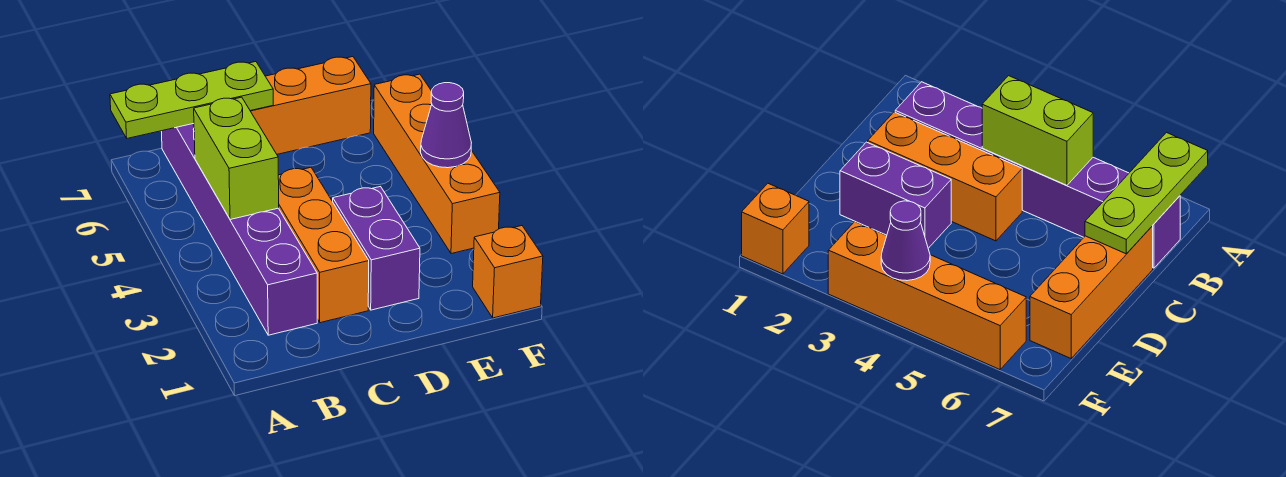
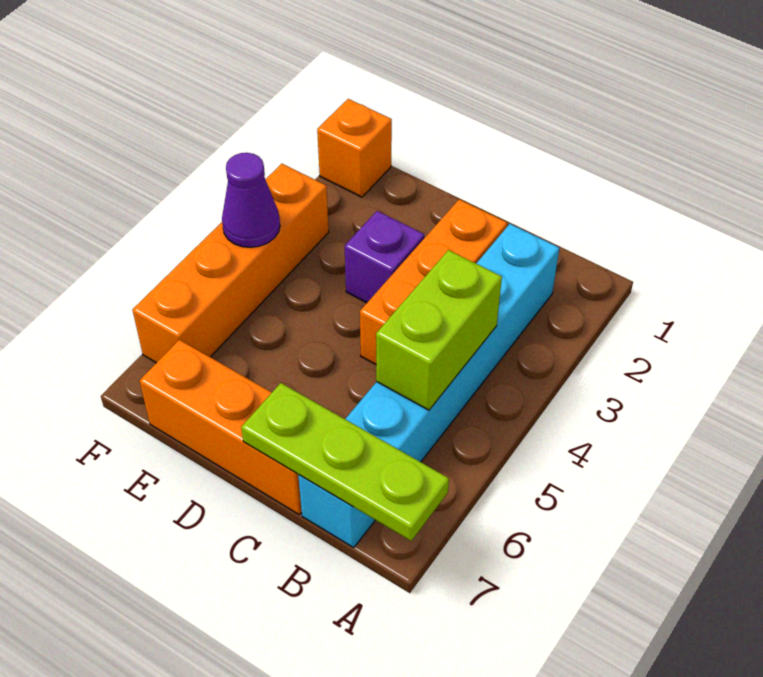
purple brick B2:B7 level 1 -> cyan brick B2:B7 level 1
purple brick D2:D3 level 1 -> purple brick D3 level 1

